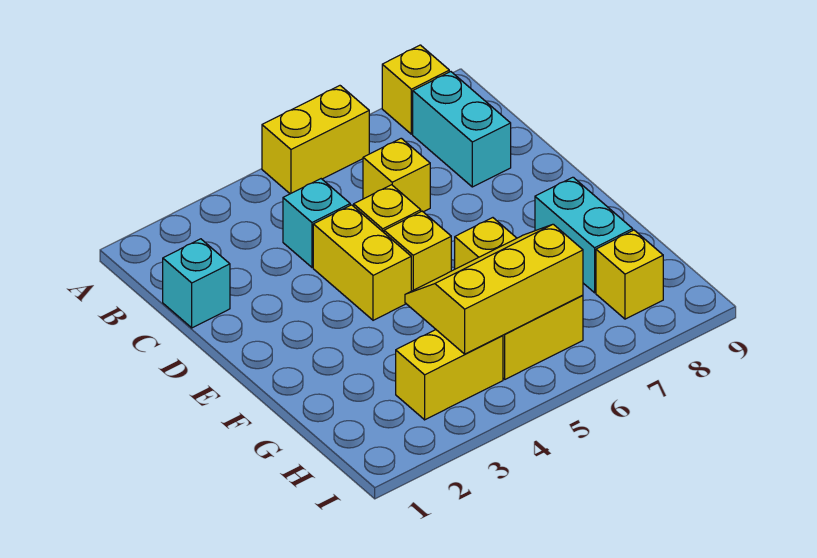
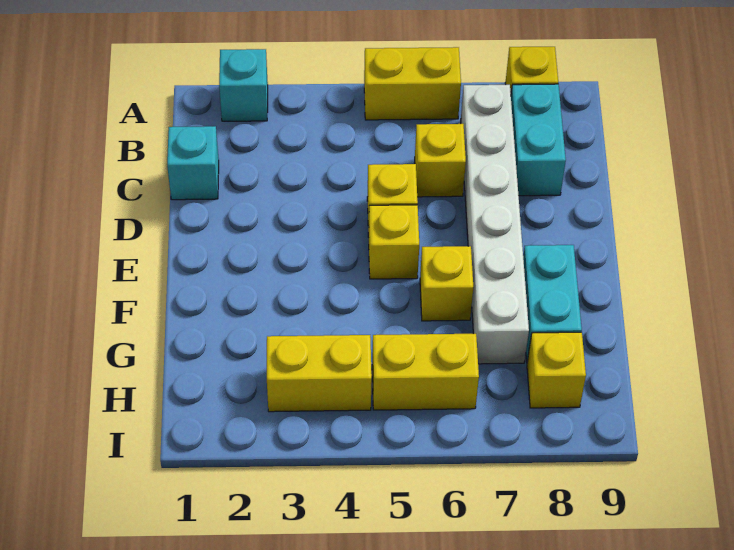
none -> white brick B7:G7 level 1
cyan brick C4 level 1 -> cyan brick A2 level 1
yellow brick D4:E4 level 1 -> none
yellow slope G4:H6 level 2 top H -> none

